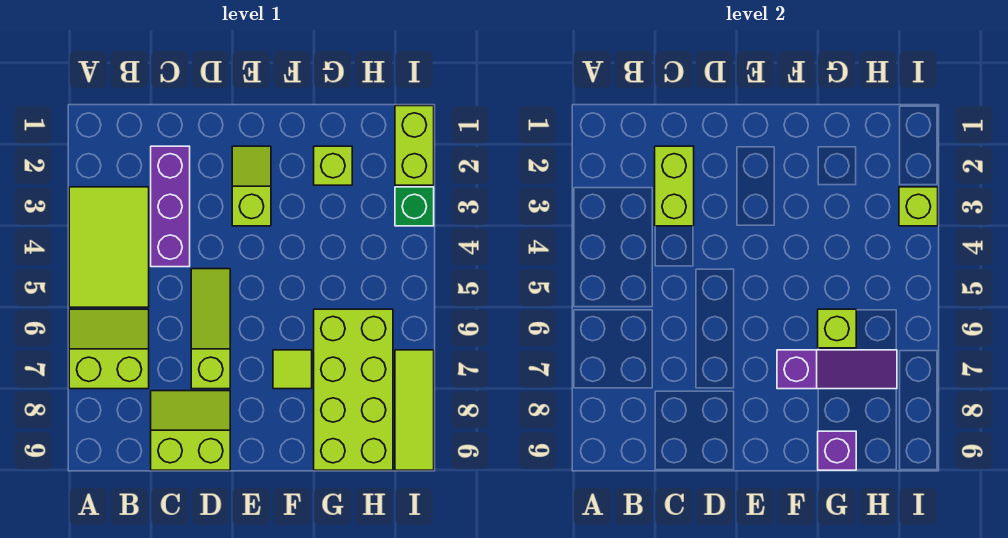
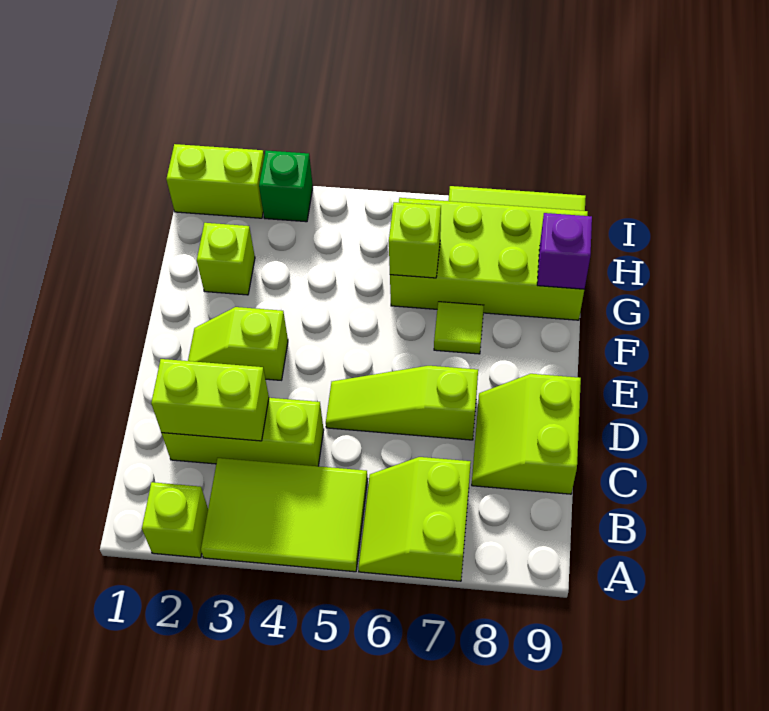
purple brick C2:C4 level 1 -> lime brick C2:C4 level 1
purple slope F7:H7 level 2 top F -> none
lime brick I3 level 2 -> lime brick A2 level 1

